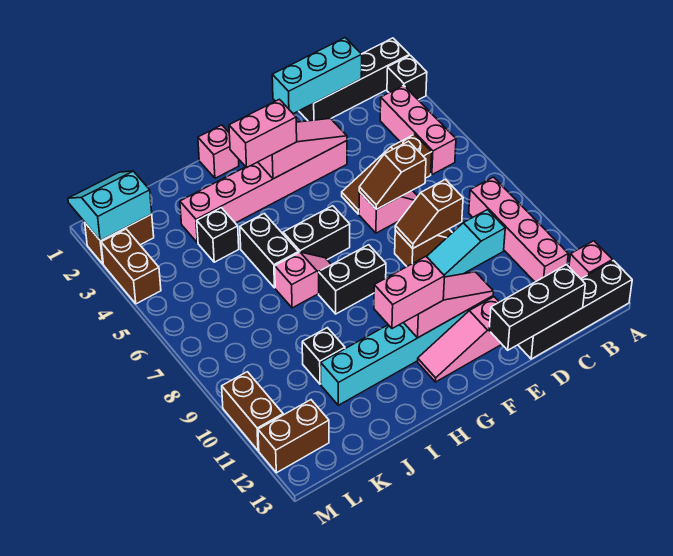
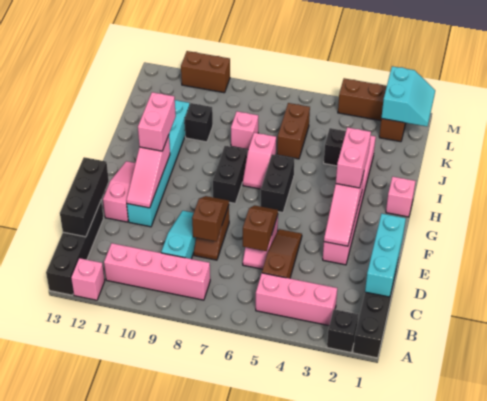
black brick I5:I6 level 1 -> none
none -> pink brick J8 level 1
brown brick L12:M12 level 1 -> brown brick J6:K6 level 1

